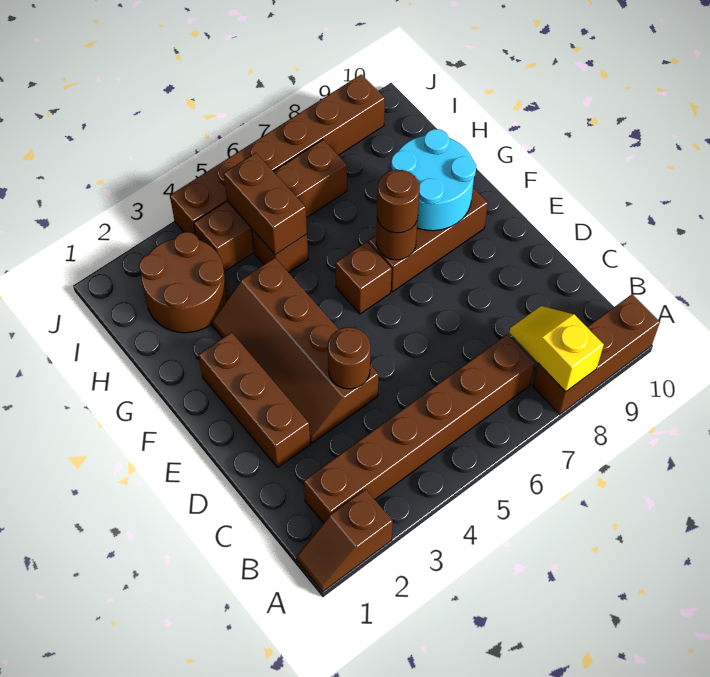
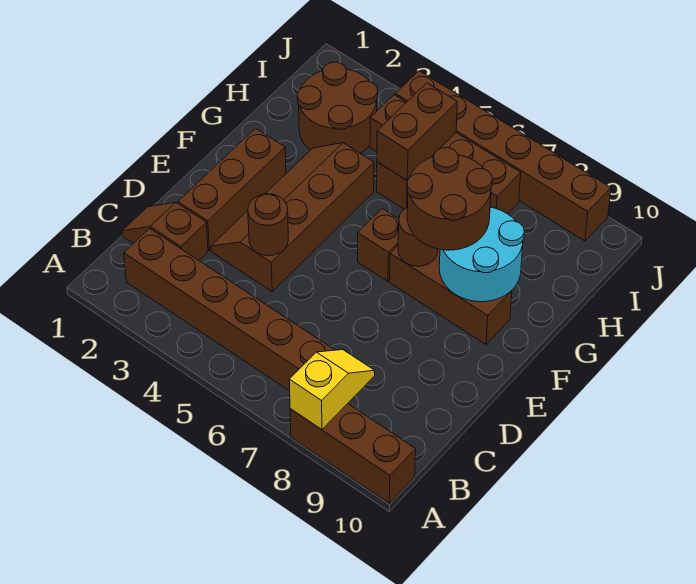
brown slope A1:A2 level 1 top 2 -> brown slope C1:C2 level 1 top 2
brown round brick F7 level 3 -> brown round brick F7:G8 level 3

